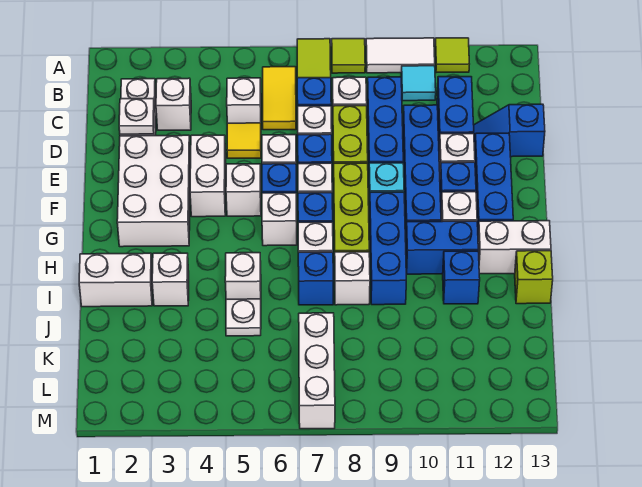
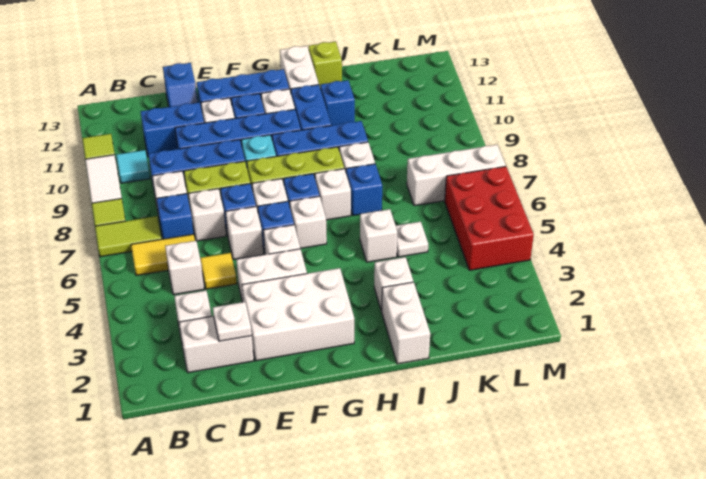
none -> red brick L4:M6 level 1

